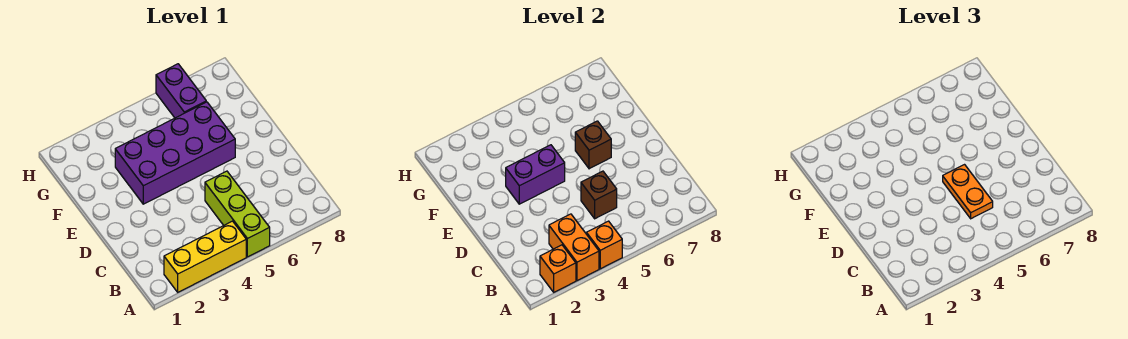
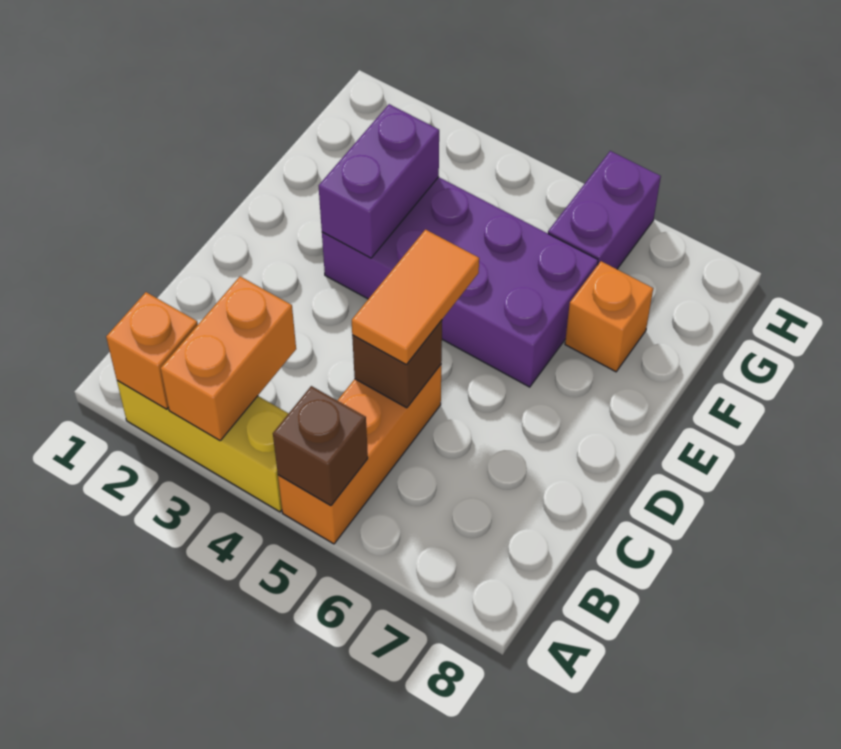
orange brick A4 level 2 -> orange brick F7 level 1
lime brick A5:C5 level 1 -> orange brick A5:C5 level 1
orange plate C5:D5 level 3 -> orange tile C5:D5 level 3
purple brick E3:E4 level 2 -> purple brick E3:F3 level 2
brown brick E6 level 2 -> brown brick A5 level 2

